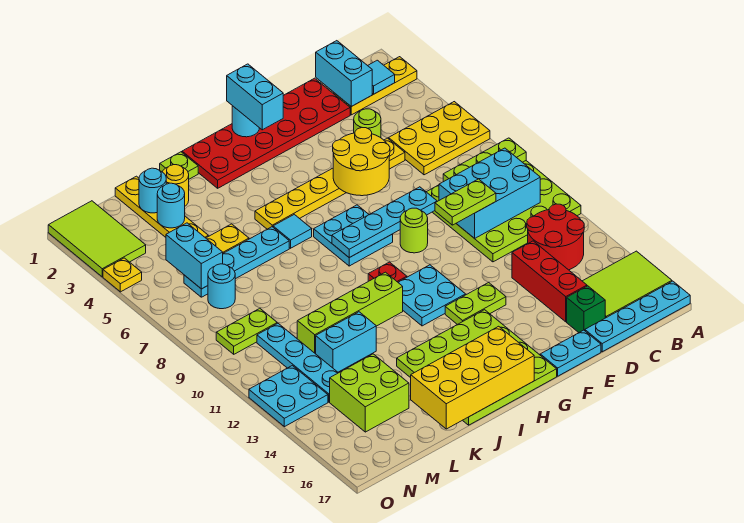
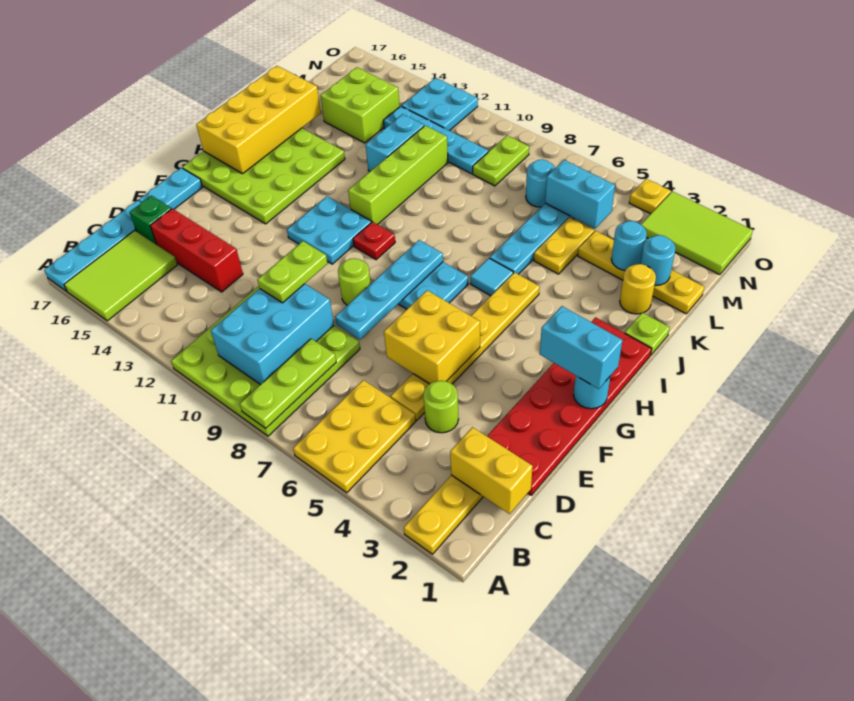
cyan tile B2 level 2 -> none
red round brick B12:C13 level 1 -> none
cyan brick C1:C2 level 2 -> yellow brick C1:C2 level 2
yellow round brick E5:F6 level 2 -> yellow brick E5:F6 level 2
lime plate F13:G13 level 1 -> none

